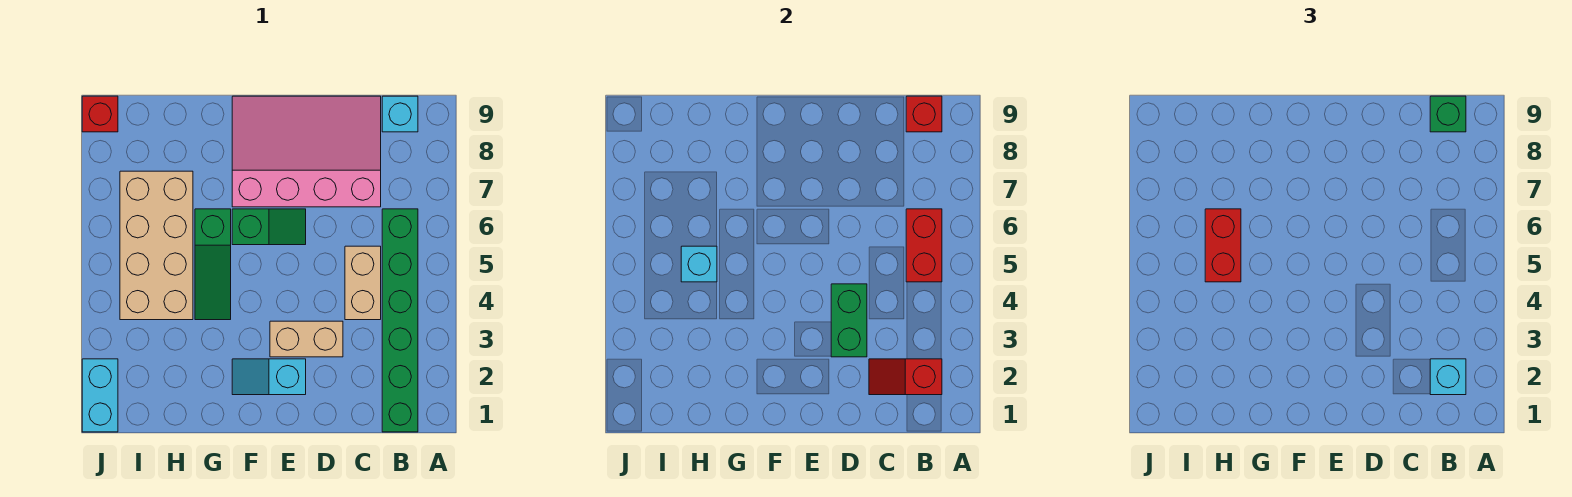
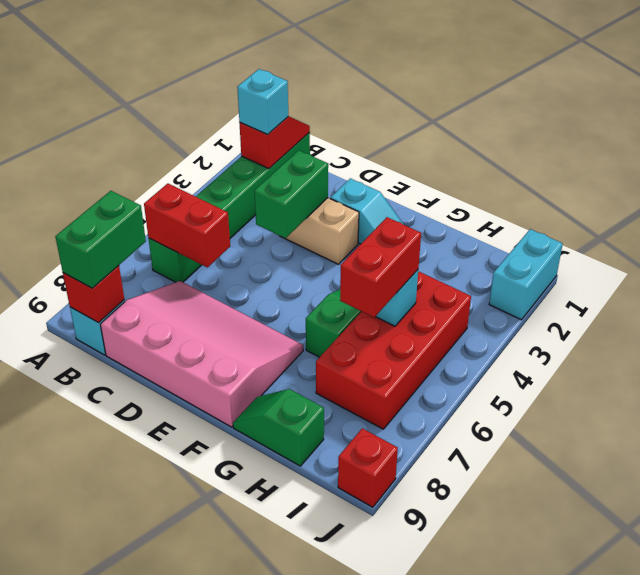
red slope B2:C2 level 2 top B -> red slope B1:B2 level 2 top 2
red brick B5:B6 level 2 -> red brick B6:C6 level 2
green brick B9 level 3 -> green brick B8:B9 level 3
tan brick C4:C5 level 1 -> none
pink slope C7:F9 level 1 top 7 -> pink slope C7:F9 level 1 top 9
green slope E6:F6 level 1 top F -> green slope G9:H9 level 1 top H
tan brick H4:I7 level 1 -> red brick H4:I7 level 1

